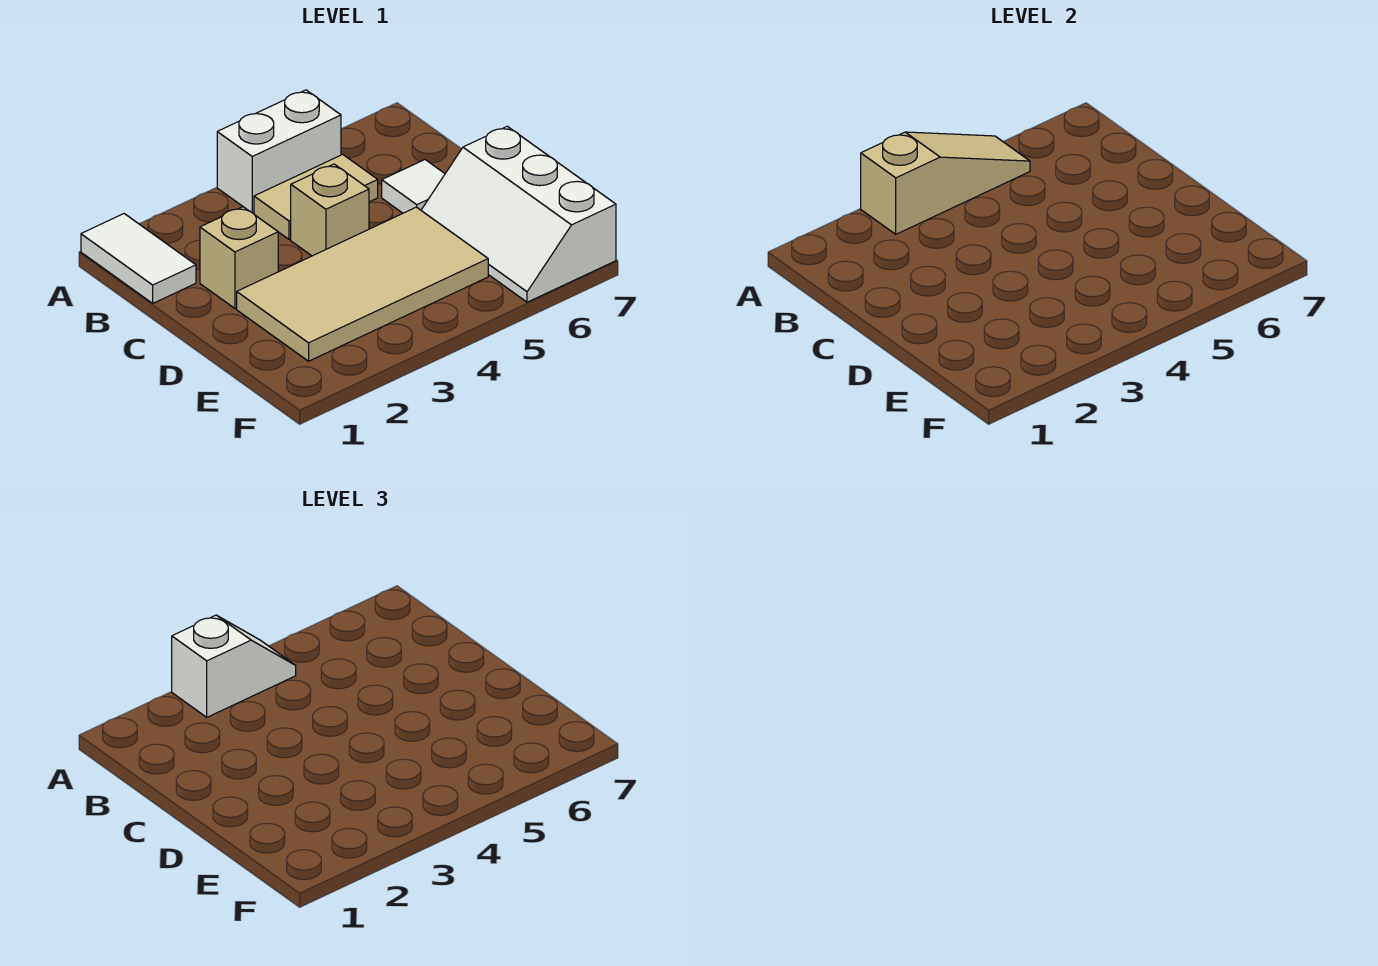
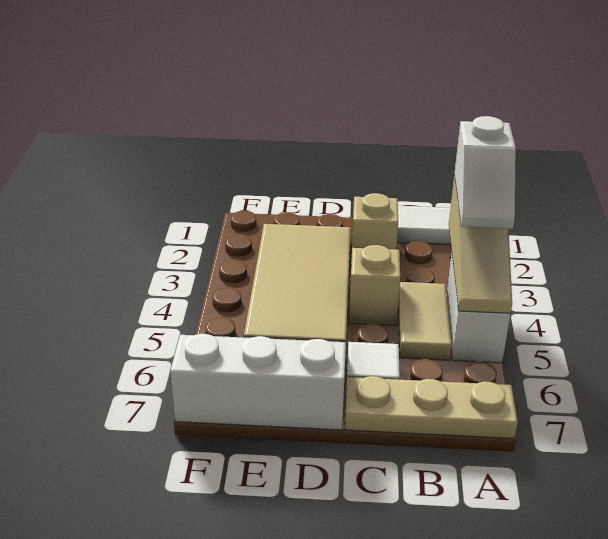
none -> tan plate A7:C7 level 1

